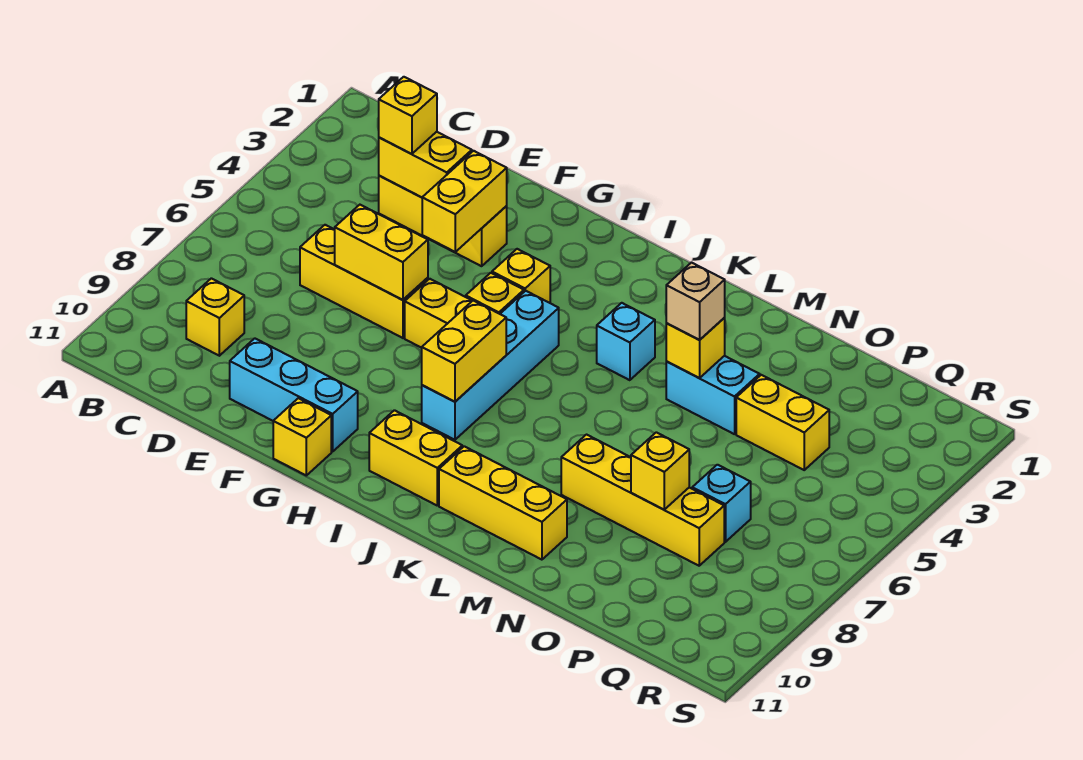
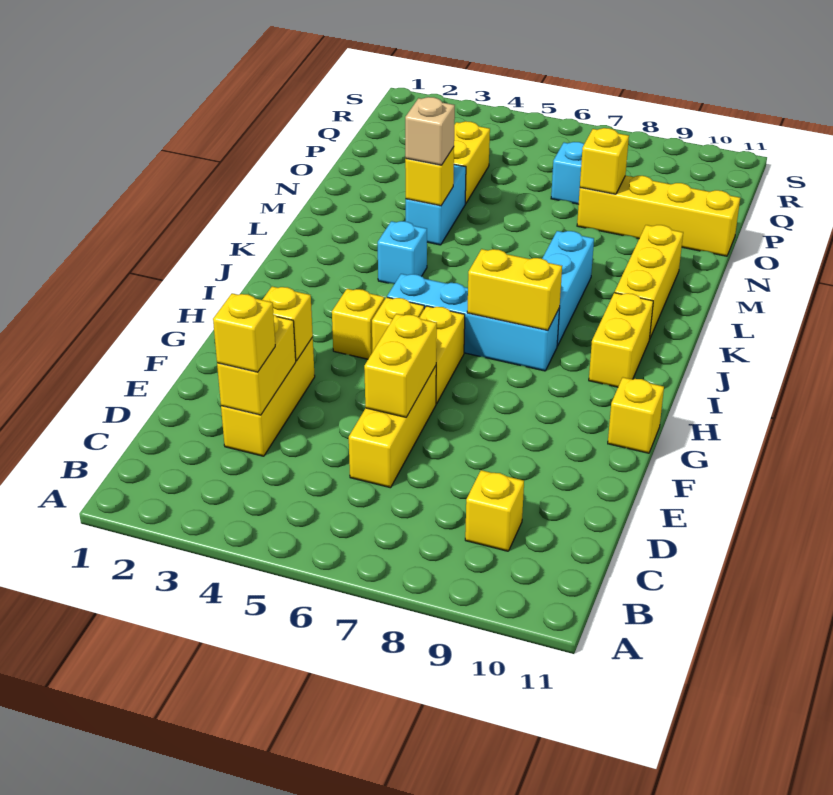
cyan brick E10:G10 level 1 -> cyan brick J8:L8 level 1
yellow brick F3:F4 level 2 -> yellow brick F3 level 2
yellow brick M8:P8 level 1 -> yellow brick O8:O11 level 1

